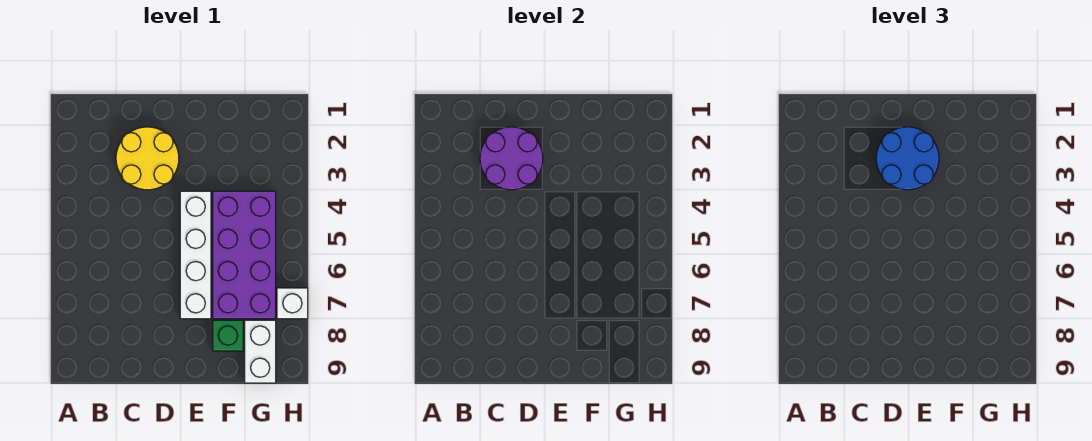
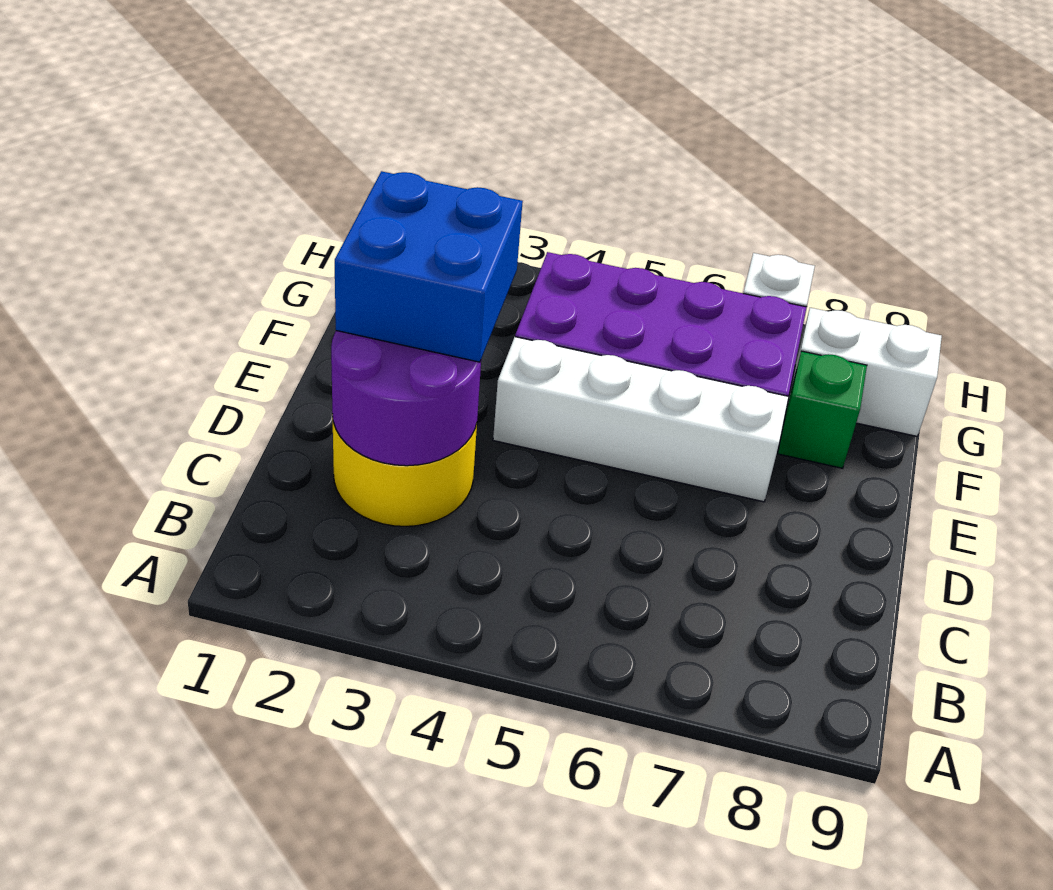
blue round brick D2:E3 level 3 -> blue brick D2:E3 level 3

